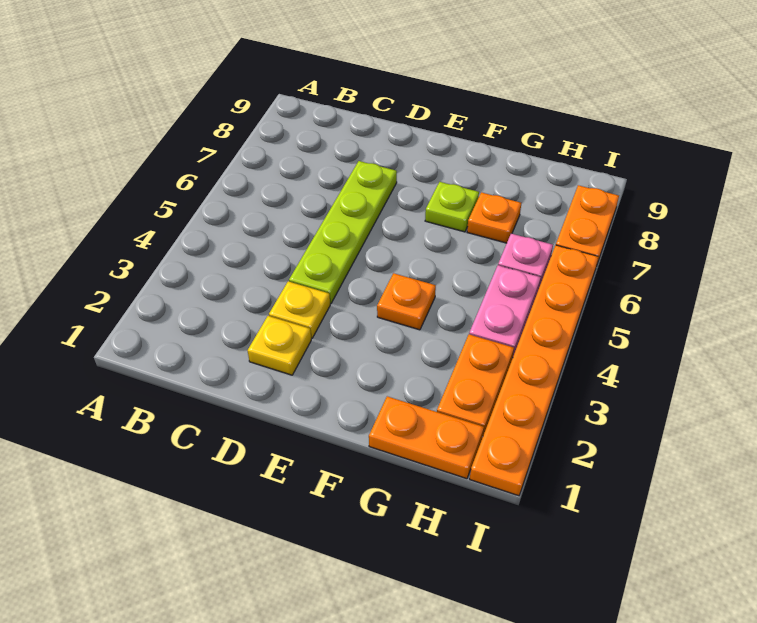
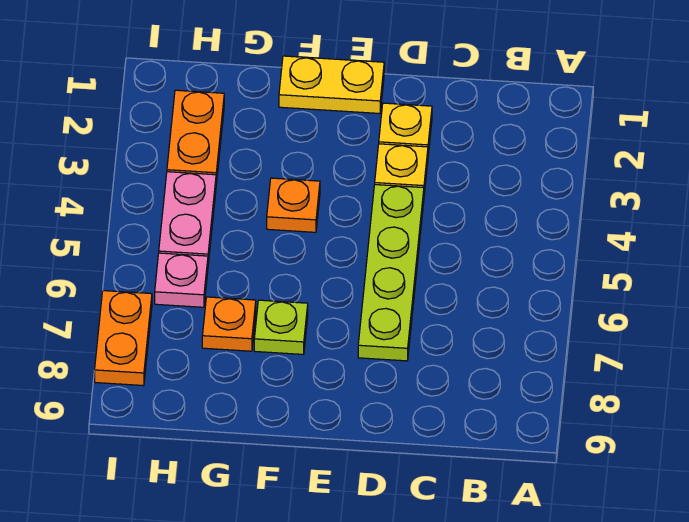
none -> yellow plate E1:F1 level 1
orange plate G1:H1 level 1 -> none
orange plate I1:I6 level 1 -> none

